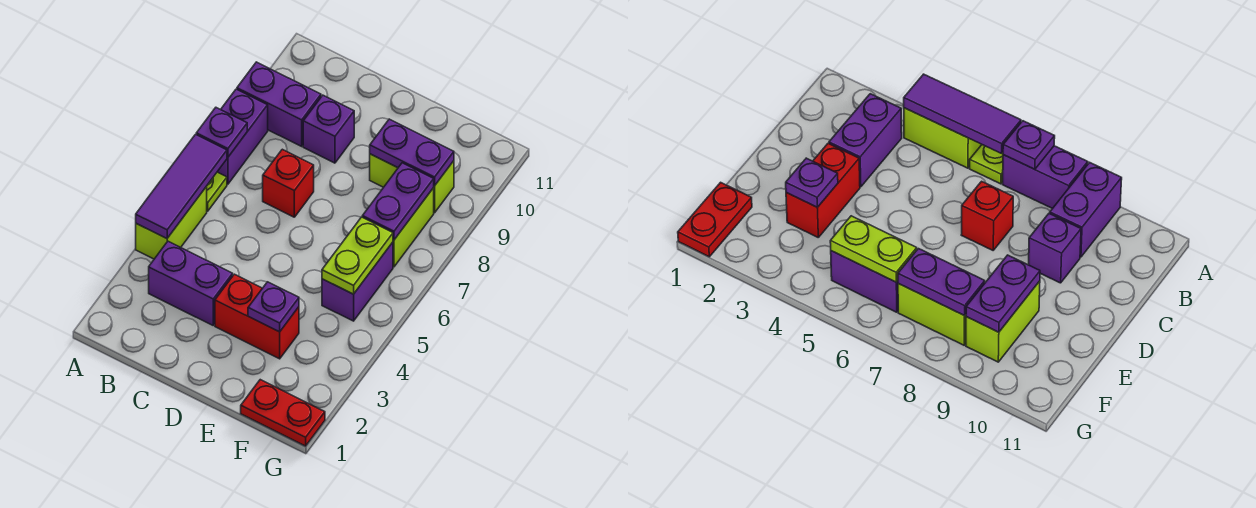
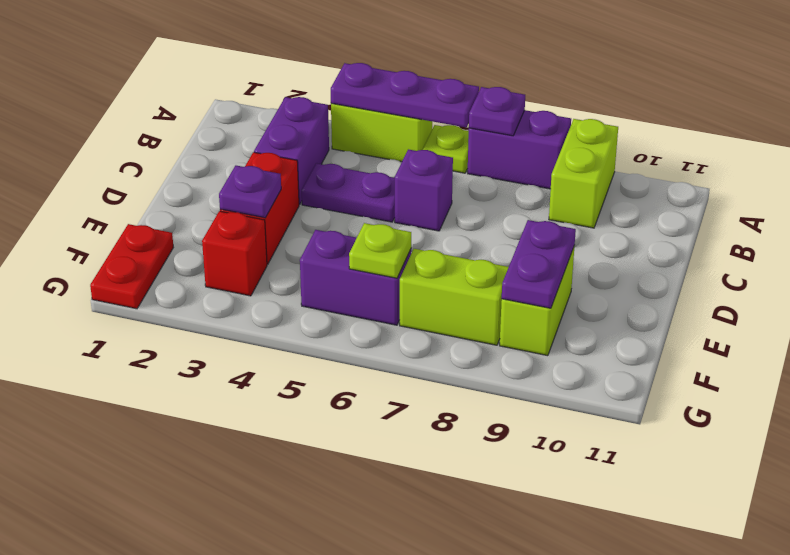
purple tile A4:A6 level 2 -> purple plate A4:A6 level 2
purple brick A9:B9 level 1 -> lime brick A9:B9 level 1
red brick C7 level 1 -> red brick F3 level 1
purple brick C9 level 1 -> purple brick C6 level 1
lime plate F5:F6 level 2 -> lime plate F6 level 2
purple plate F7:F8 level 2 -> purple plate C4:C5 level 1

